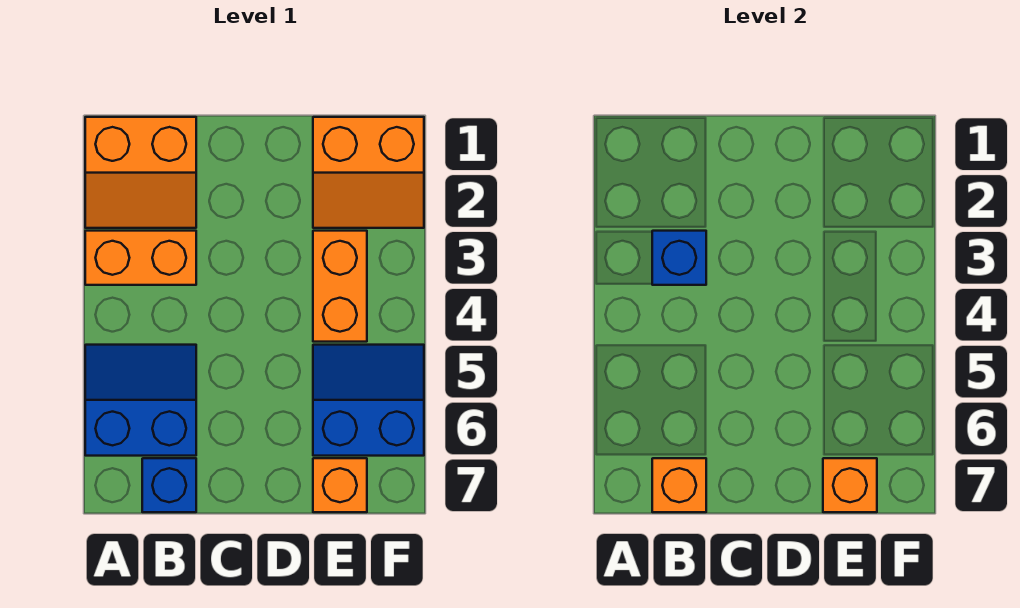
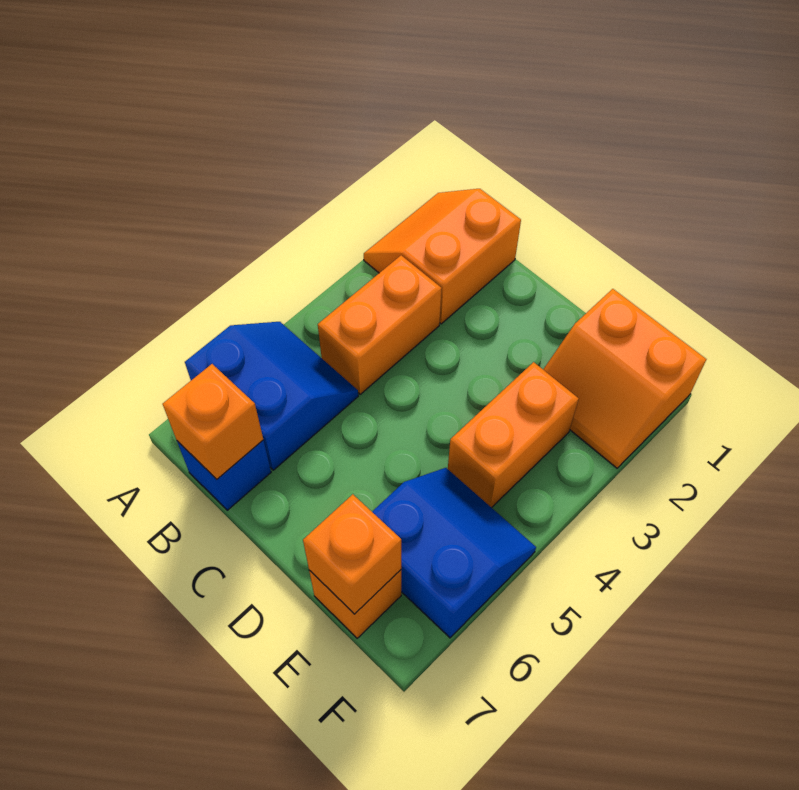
orange slope A1:B2 level 1 top 1 -> orange slope A1:B2 level 1 top B
orange brick A3:B3 level 1 -> orange brick B3:B4 level 1
blue brick B3 level 2 -> none

